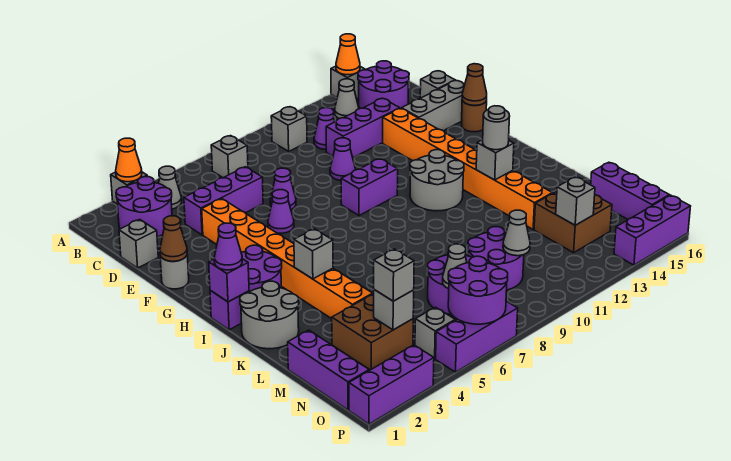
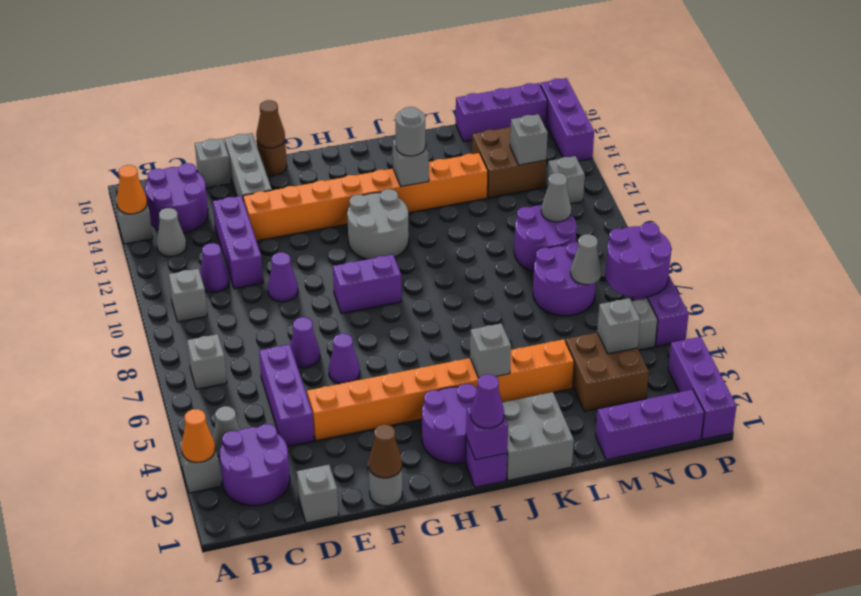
purple brick G9:G10 level 1 -> purple brick G9:H9 level 1
grey round brick J1:K2 level 1 -> grey brick J1:K2 level 1
grey brick N4 level 3 -> grey brick O12 level 1

